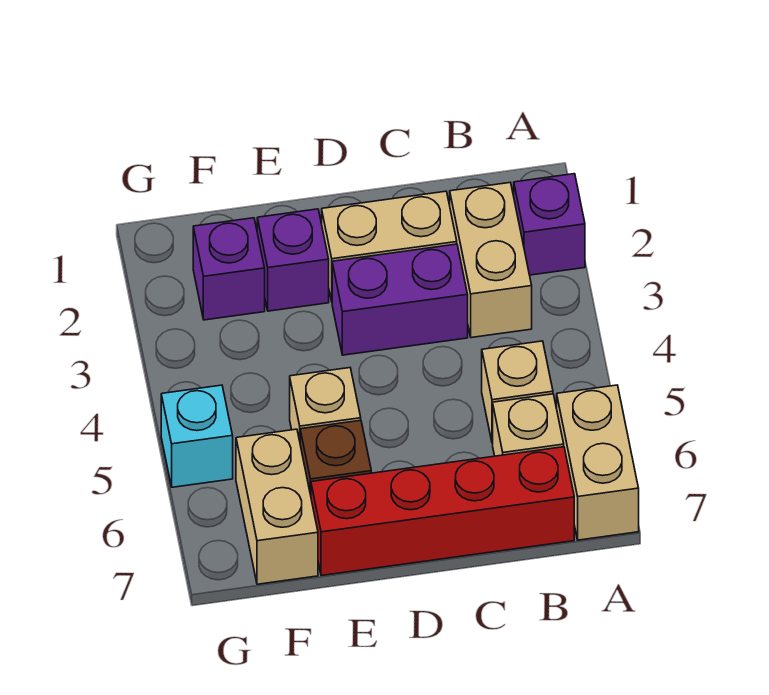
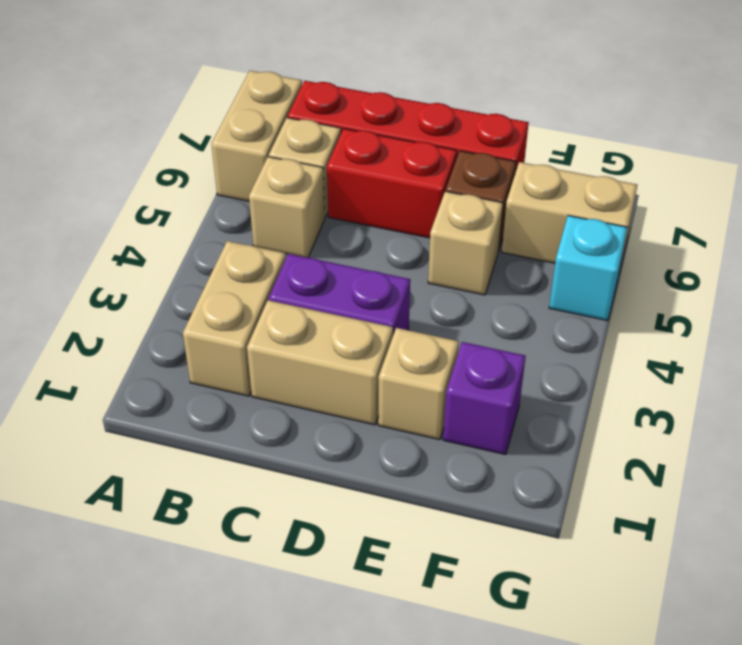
purple brick A2 level 1 -> none
none -> red brick C6:D6 level 1
purple brick E2 level 1 -> tan brick E2 level 1
tan brick F6:F7 level 1 -> tan brick F6:G6 level 1

